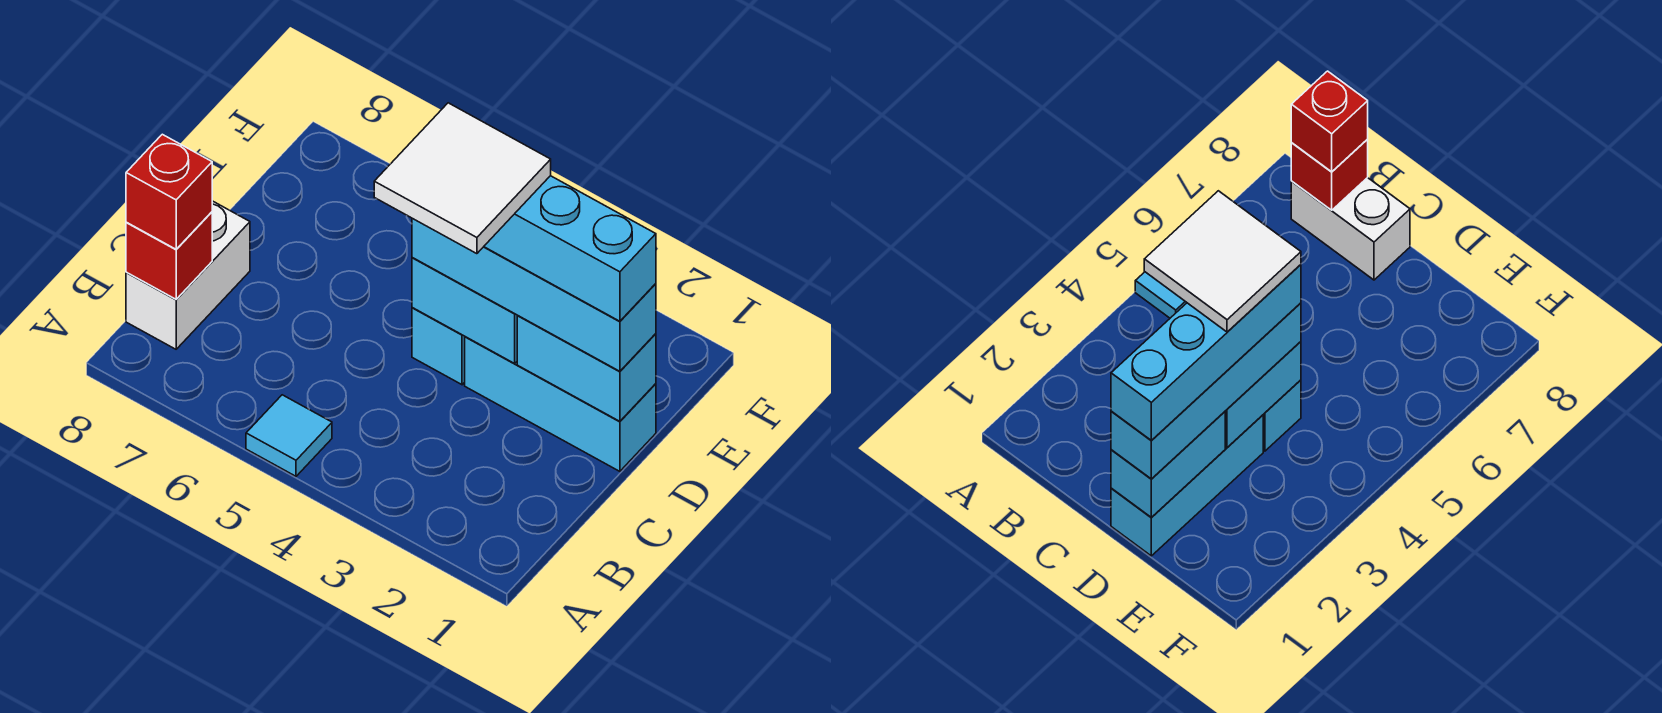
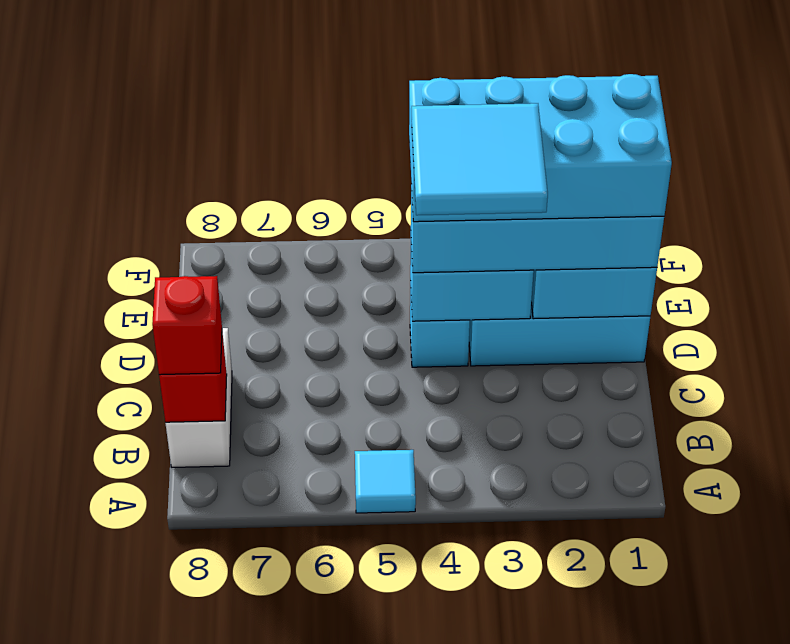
white tile C3:D4 level 5 -> cyan tile C3:D4 level 5
cyan brick D1:D4 level 4 -> cyan brick D1:E4 level 4

